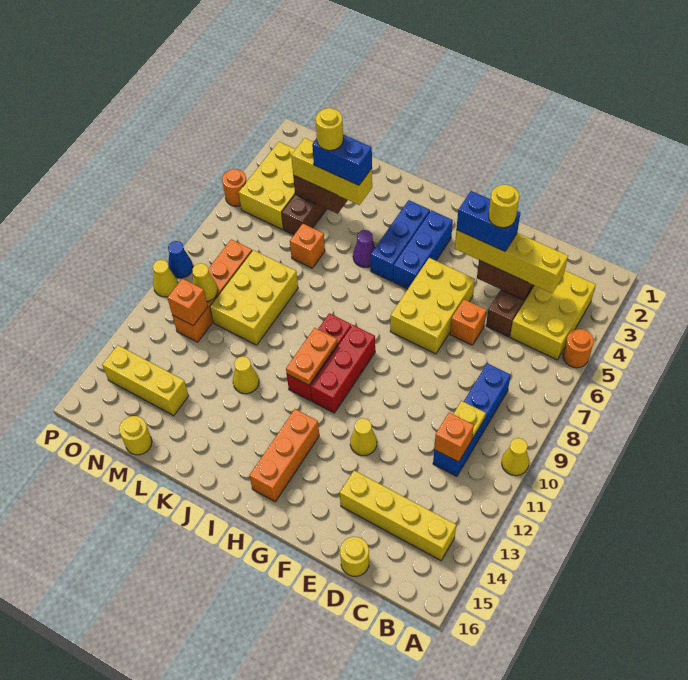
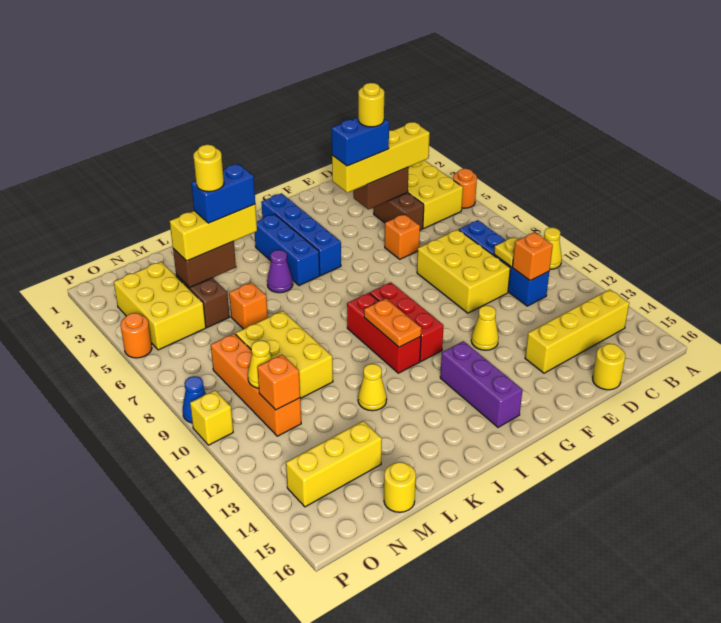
yellow brick F5:G7 level 1 -> yellow brick D8:E10 level 1
blue brick H3:H5 level 1 -> blue brick H2:H5 level 1
orange brick H13:H15 level 1 -> purple brick H13:H15 level 1
yellow cone P10 level 1 -> yellow brick P10 level 1

